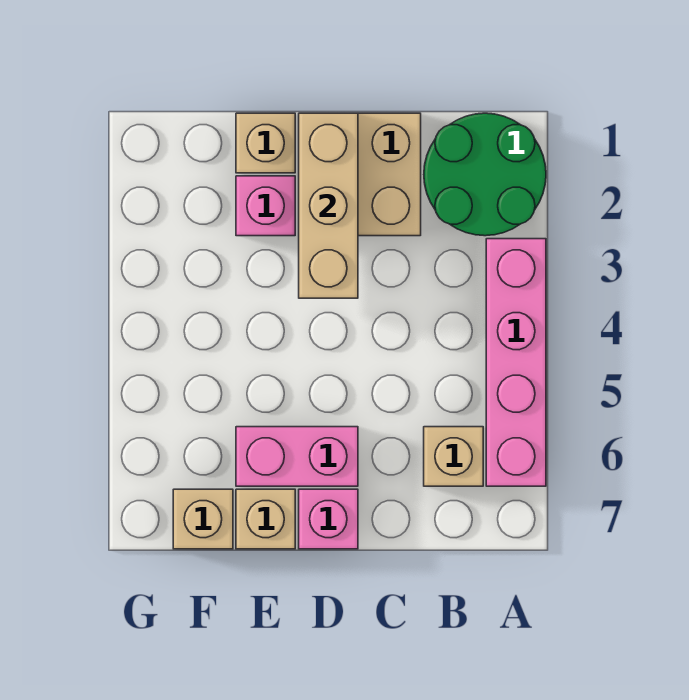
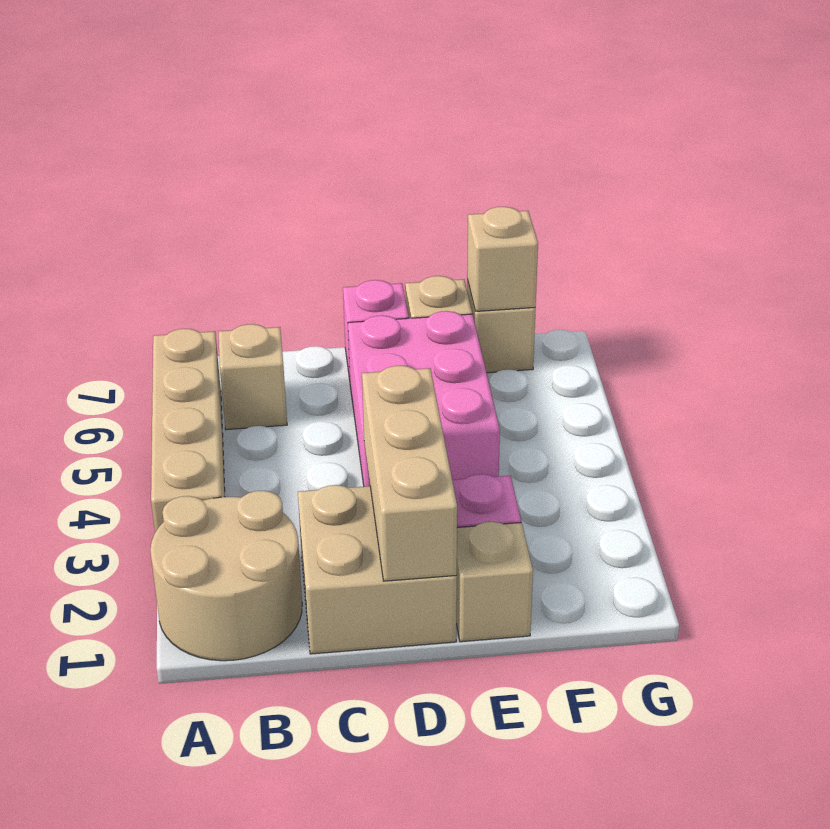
green round brick A1:B2 level 1 -> tan round brick A1:B2 level 1
pink brick A3:A6 level 1 -> tan brick A3:A6 level 1
pink brick D6:E6 level 1 -> pink brick D4:E6 level 1
none -> tan brick F7 level 2

